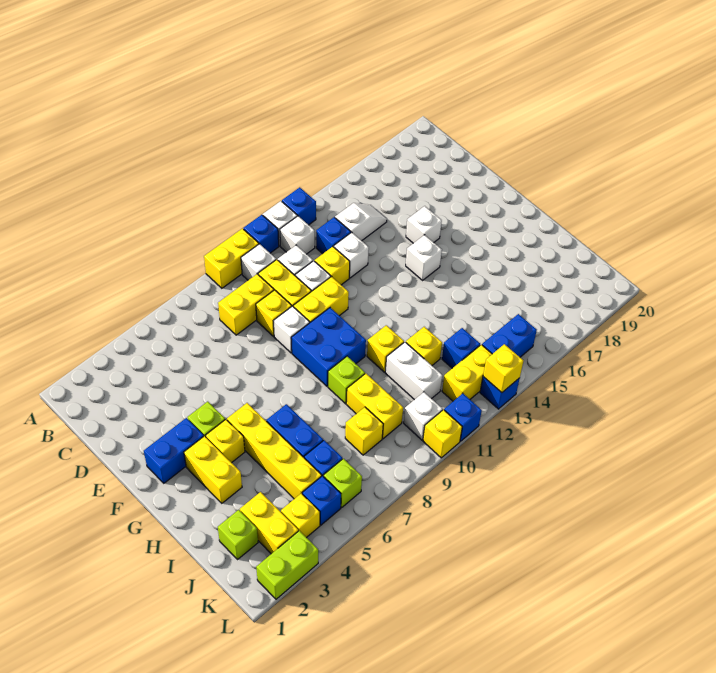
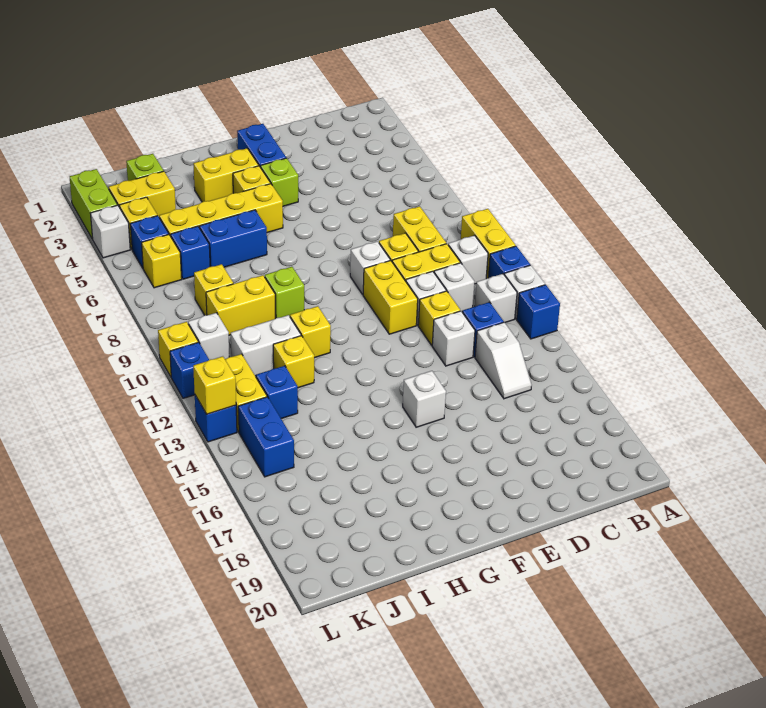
white brick E16 level 1 -> white brick L4 level 1
blue brick F9:G10 level 1 -> none
lime brick K6 level 1 -> yellow brick K6 level 1

